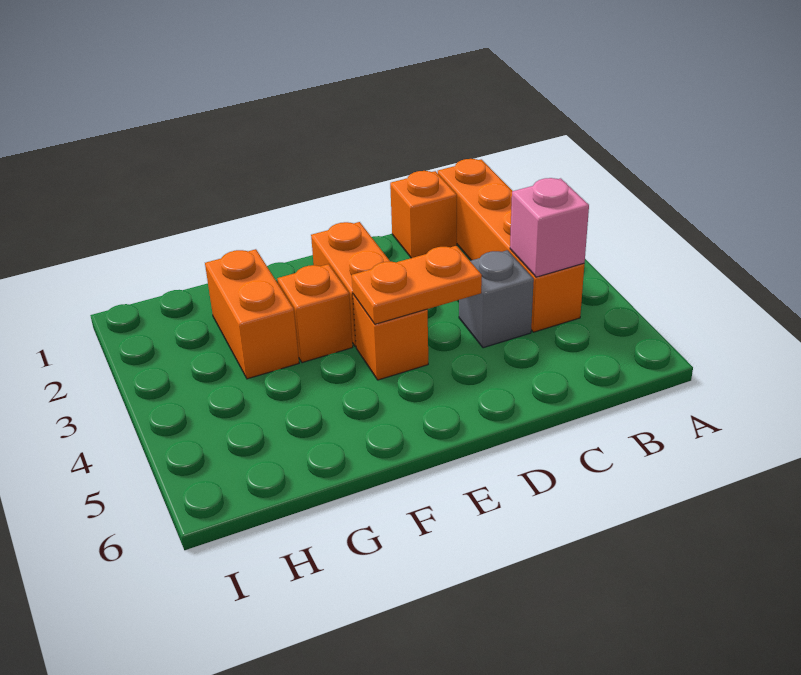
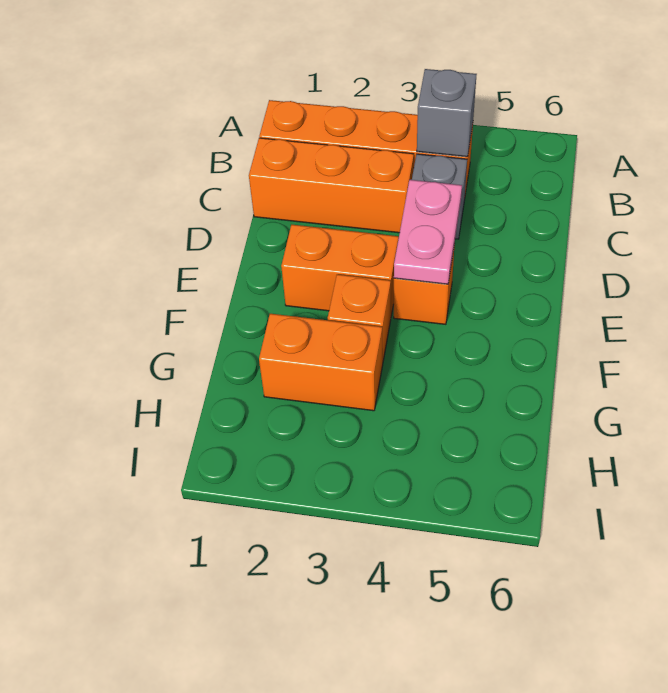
pink brick B4 level 2 -> grey brick B4 level 2
orange brick C1 level 1 -> orange brick C1:C3 level 1
orange plate D4:E4 level 2 -> pink plate D4:E4 level 2

